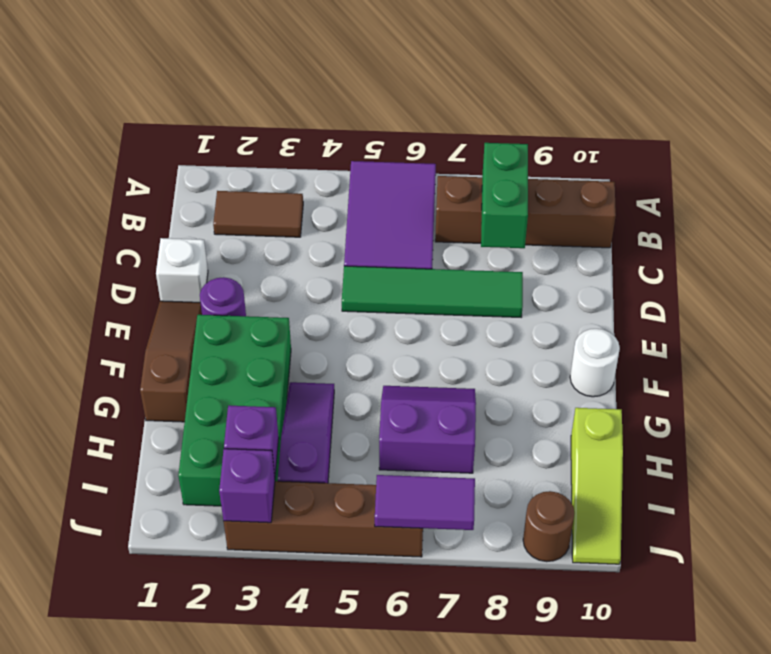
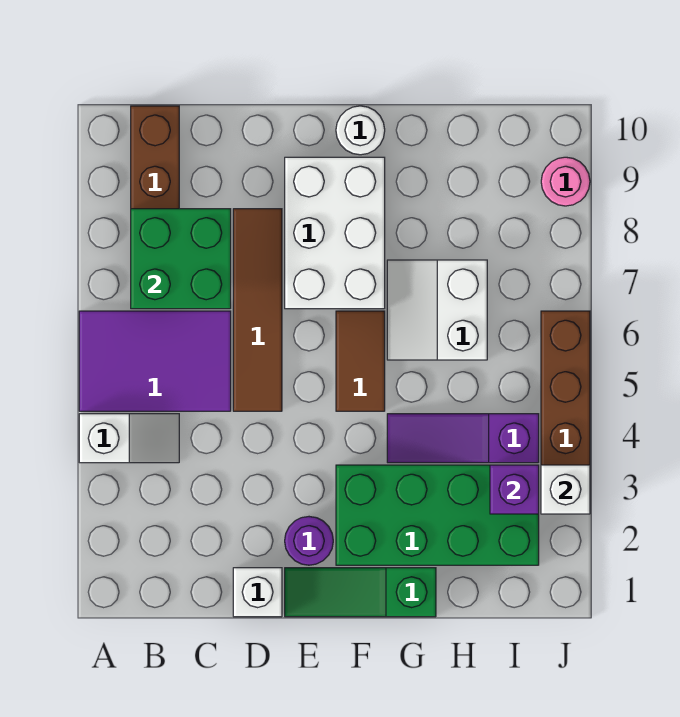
none -> white slope A4:B4 level 1 top A
brown tile B2:B3 level 1 -> brown tile F5:F6 level 1
green brick B8:C8 level 2 -> green brick B7:C8 level 2
green tile D5:D8 level 1 -> brown tile D5:D8 level 1
brown slope E1:G1 level 1 top G -> green slope E1:G1 level 1 top G
none -> white brick E7:F9 level 1
purple slope G6:H7 level 1 top H -> white slope G6:H7 level 1 top H
lime slope H10:J10 level 1 top H -> none
purple brick J3 level 2 -> white brick J3 level 2
purple tile J6:J7 level 2 -> none
brown round brick J9 level 1 -> pink round brick J9 level 1

